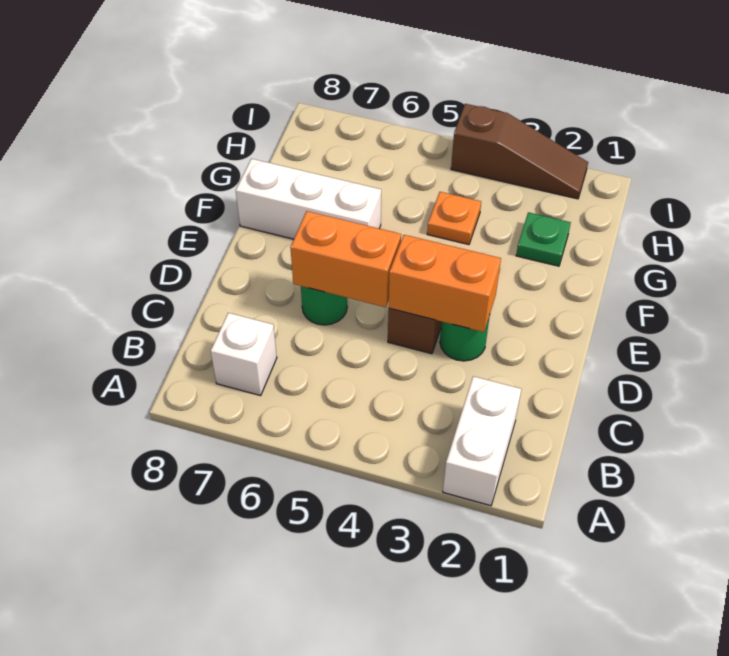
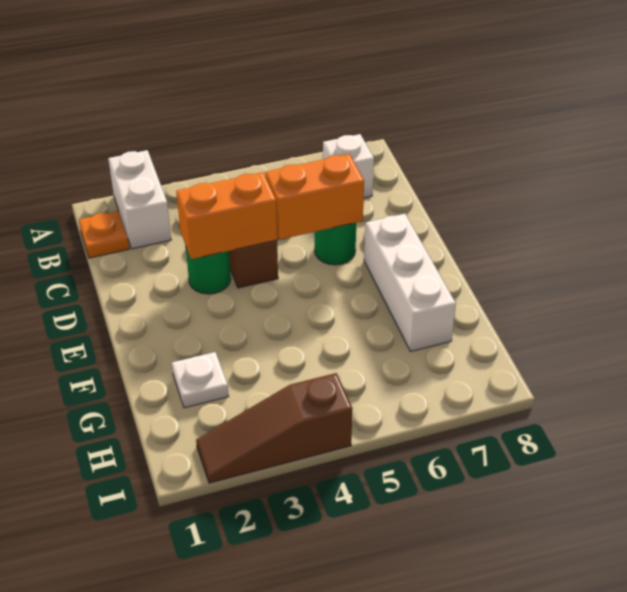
white brick F6:F8 level 1 -> white brick E7:G7 level 1
green plate G2 level 1 -> white plate G2 level 1
orange plate G4 level 1 -> orange plate B1 level 1

